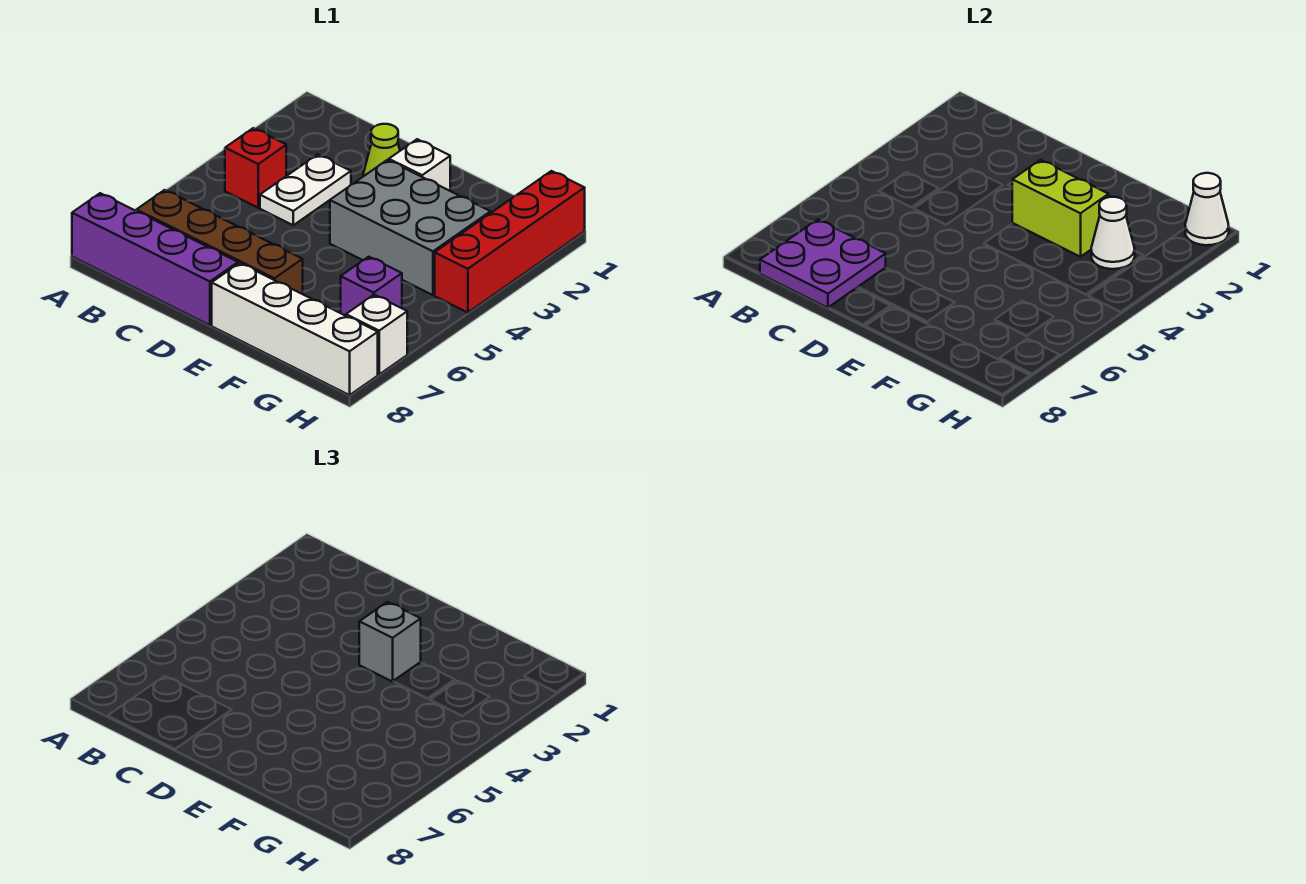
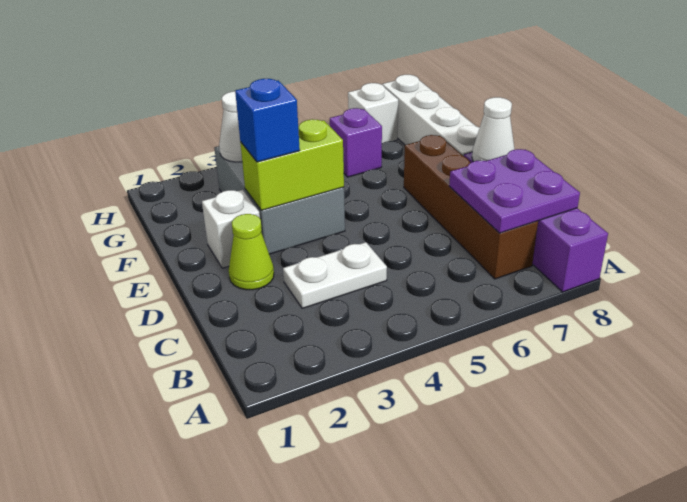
red brick B4 level 1 -> none
lime brick E3:F3 level 2 -> lime brick E3:E4 level 2
grey brick E3 level 3 -> blue brick E3 level 3
red brick H1:H4 level 1 -> none
white cone H1 level 2 -> white cone D8 level 2

